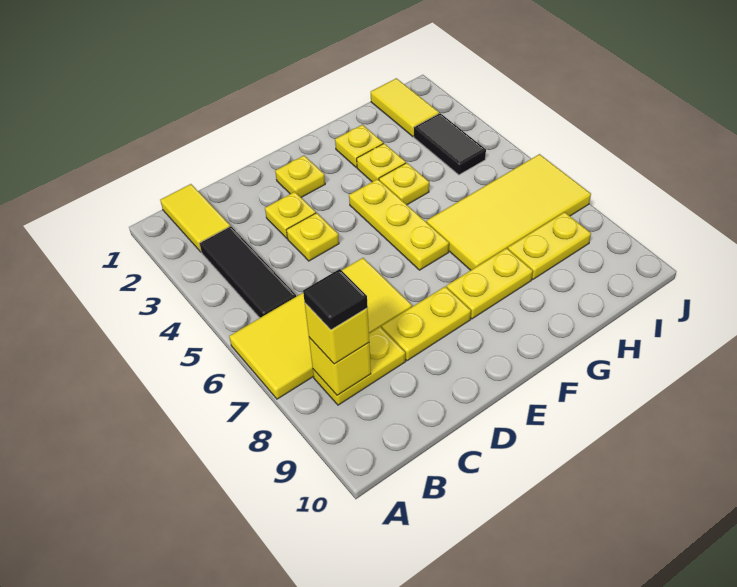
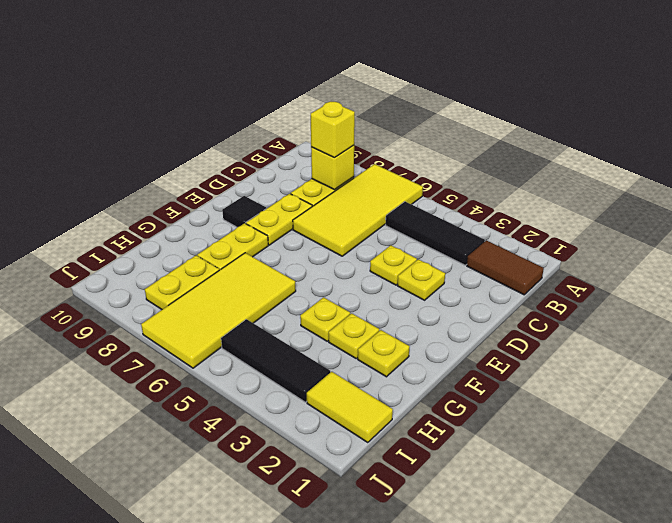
yellow tile B1:B2 level 1 -> brown tile B1:B2 level 1
black tile B8 level 4 -> black tile E9 level 1
yellow plate E2 level 1 -> none
yellow plate F4:F6 level 1 -> none
black tile I3:I4 level 1 -> black tile I3:I5 level 1

